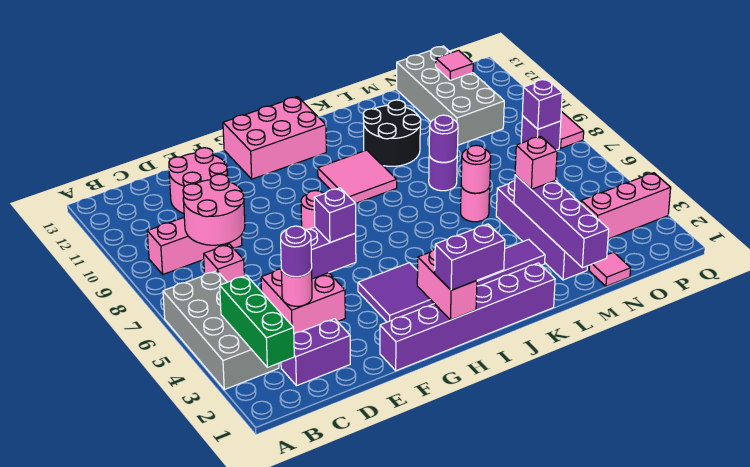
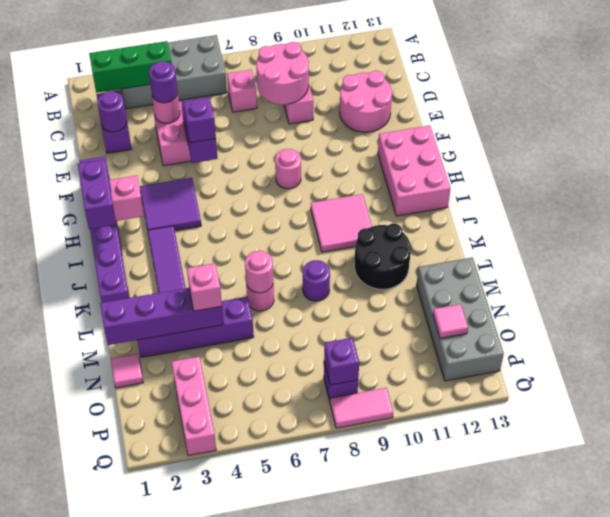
purple round brick L8 level 2 -> purple round brick D2 level 2
grey brick N10:O13 level 1 -> grey brick M12:P13 level 1

